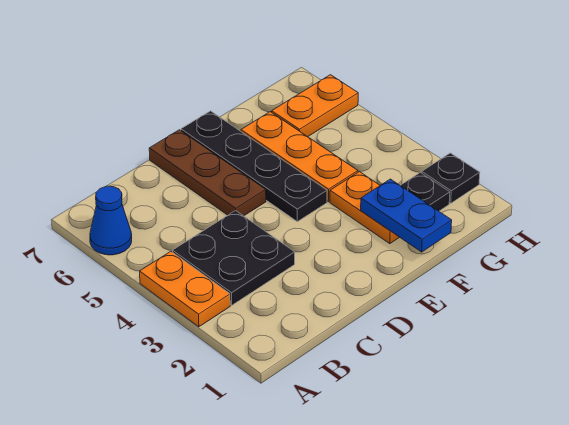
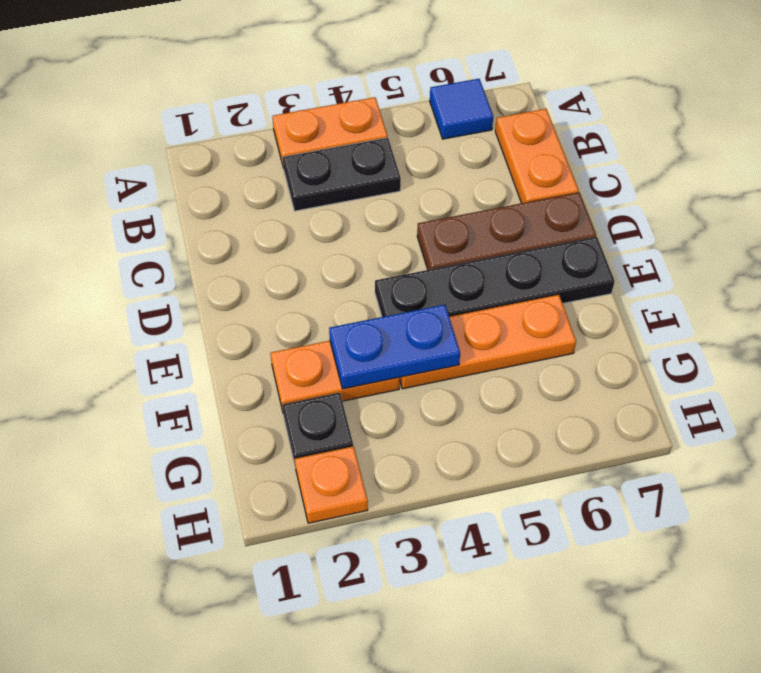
blue cone A6 level 1 -> blue tile A6 level 1
black plate B3:C4 level 1 -> black plate B3:B4 level 1
blue plate F1:F2 level 2 -> blue plate F3:F4 level 2
orange plate G6:H6 level 1 -> orange plate B7:C7 level 1
black plate H2 level 1 -> orange plate H2 level 1

